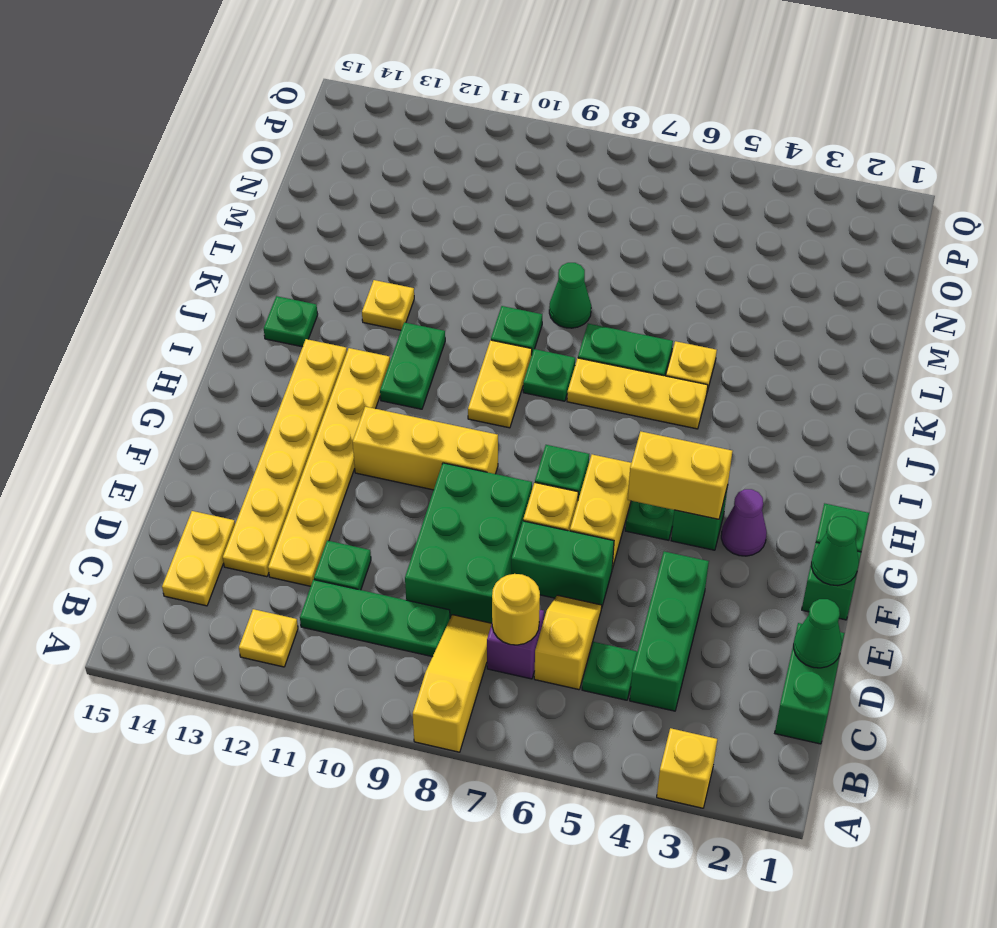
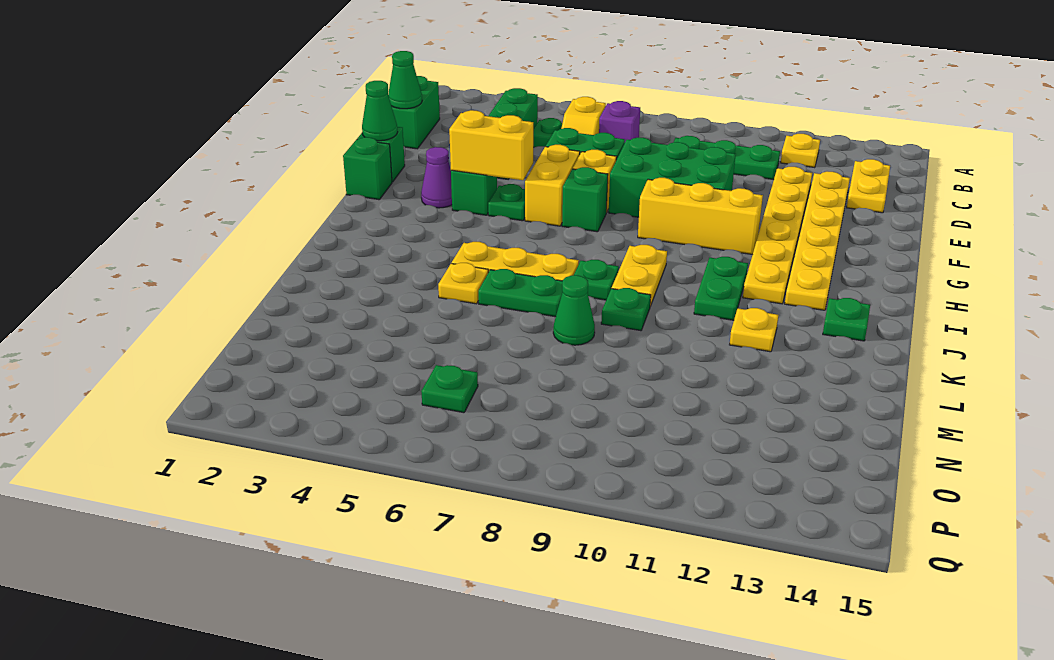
yellow brick A3 level 1 -> none
yellow slope A8:C8 level 1 top A -> none
yellow round brick C7 level 2 -> none
green brick D8:F9 level 1 -> green brick E8:F10 level 1
green plate D11 level 1 -> green plate O6 level 1

